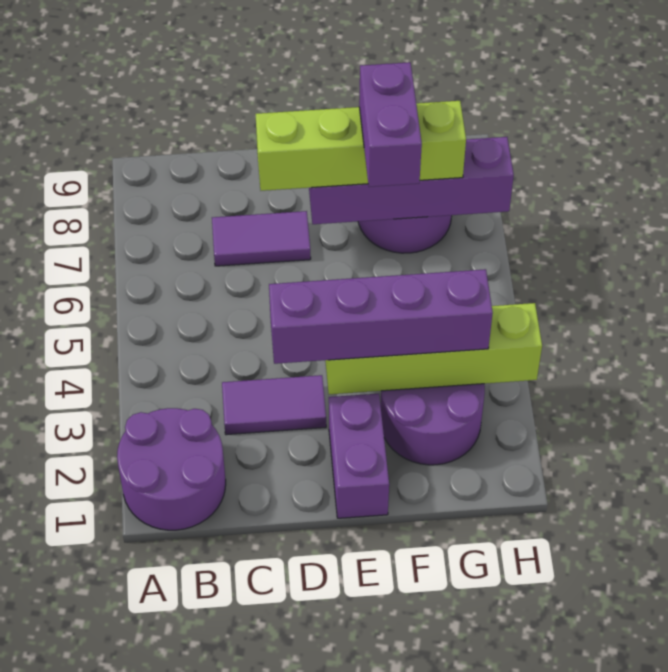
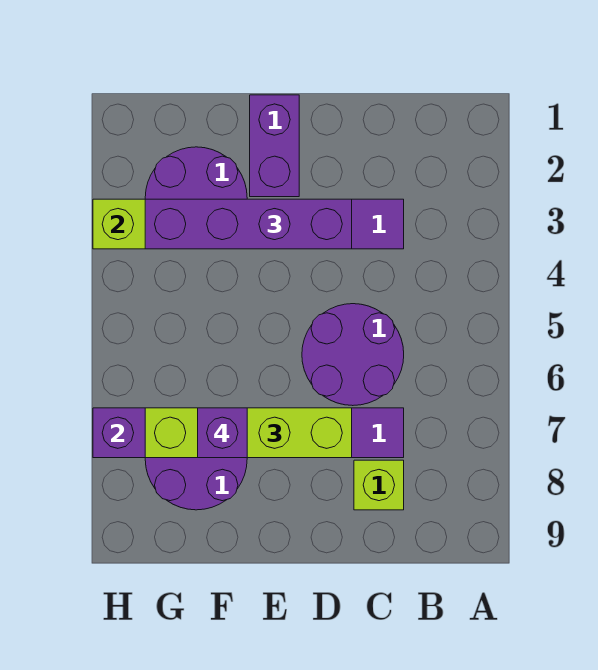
purple round brick A1:B2 level 1 -> purple round brick C5:D6 level 1
none -> lime brick C8 level 1
purple brick F6:F7 level 4 -> purple brick F7 level 4

